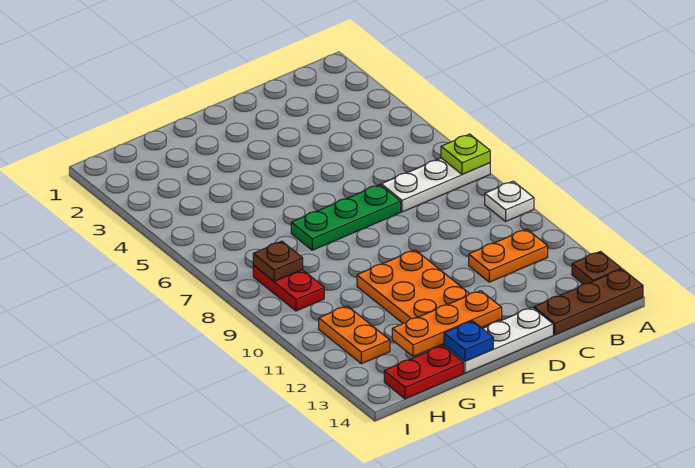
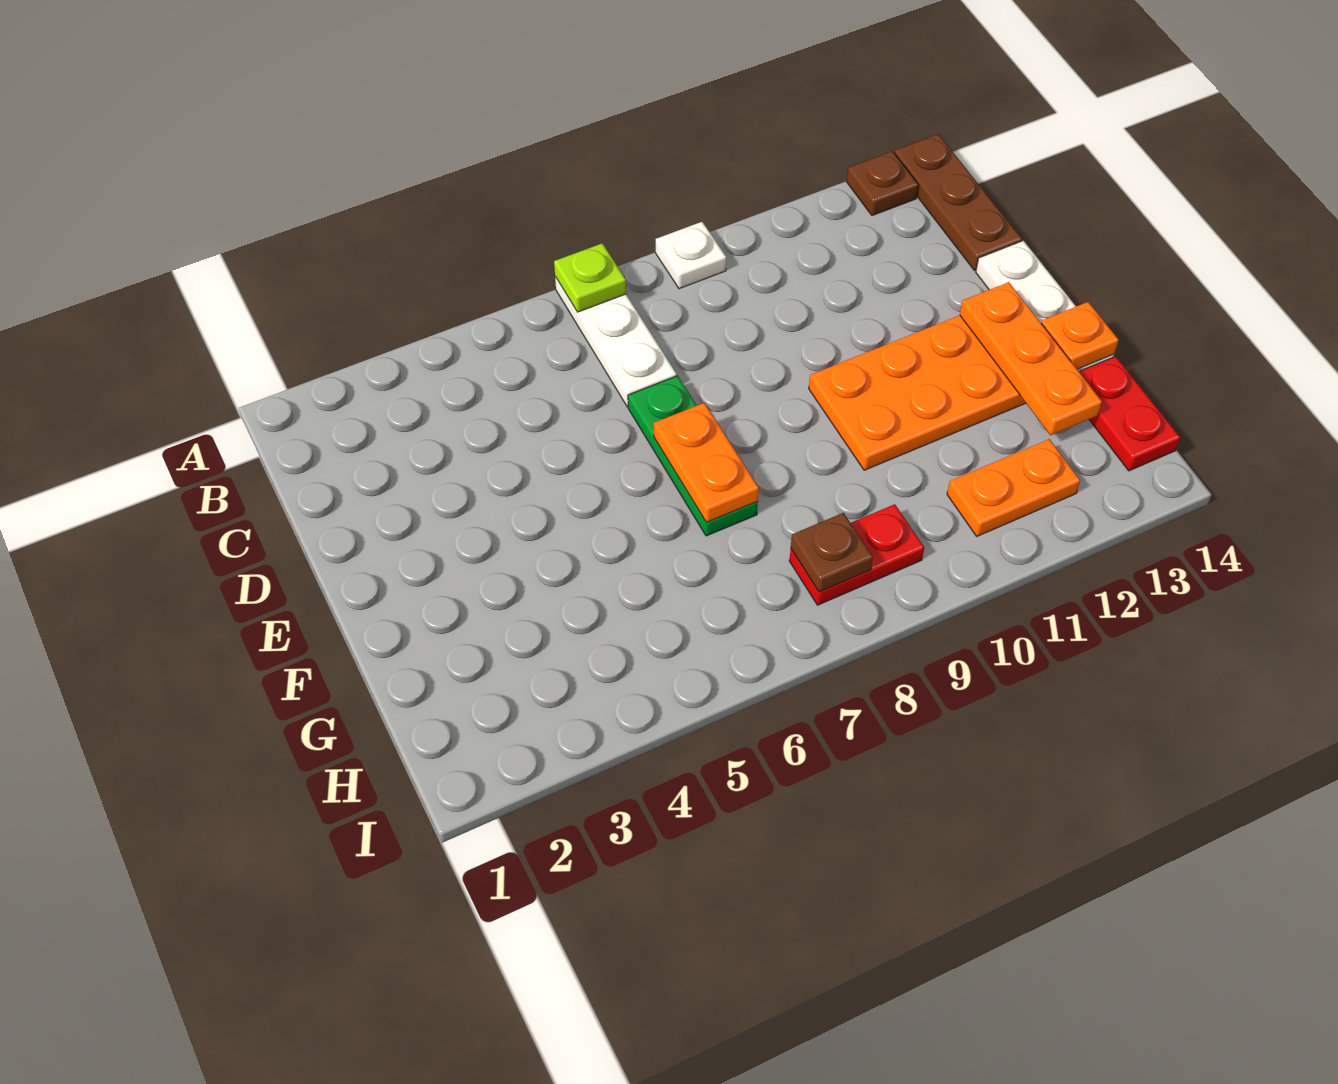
orange plate B11:C11 level 1 -> orange plate E7:F7 level 2
blue plate F14 level 2 -> orange plate F14 level 2

